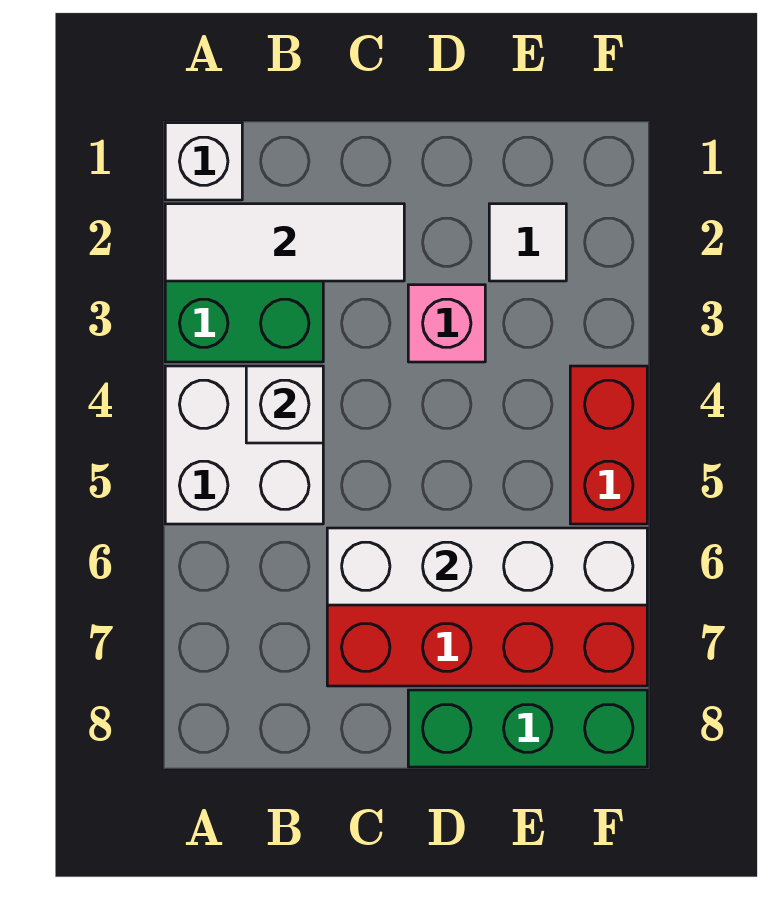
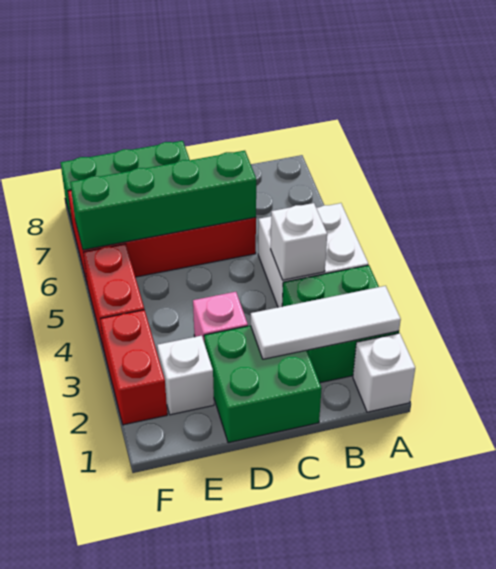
none -> green brick C1:D2 level 1
white brick C6:F6 level 2 -> green brick C6:F6 level 2
white tile E2 level 1 -> white brick E2 level 1
none -> red brick F2:F3 level 1

